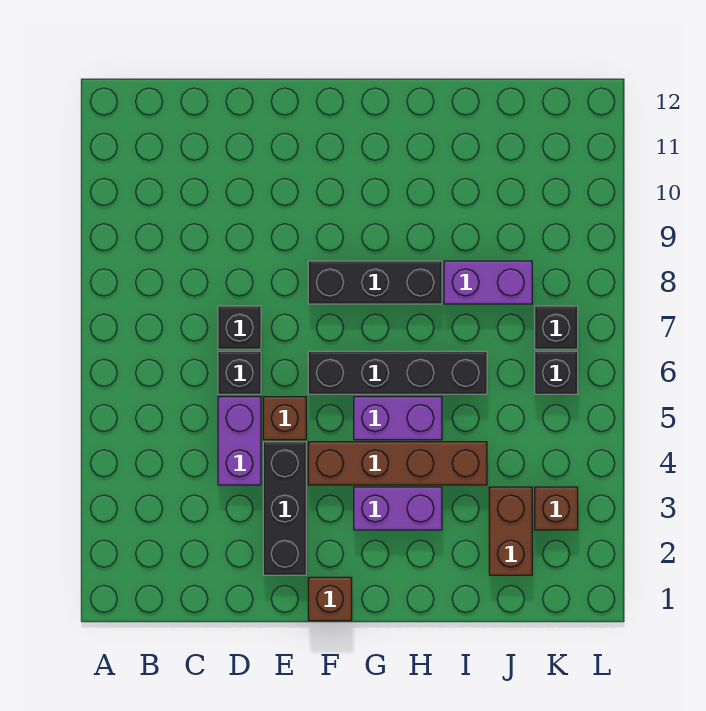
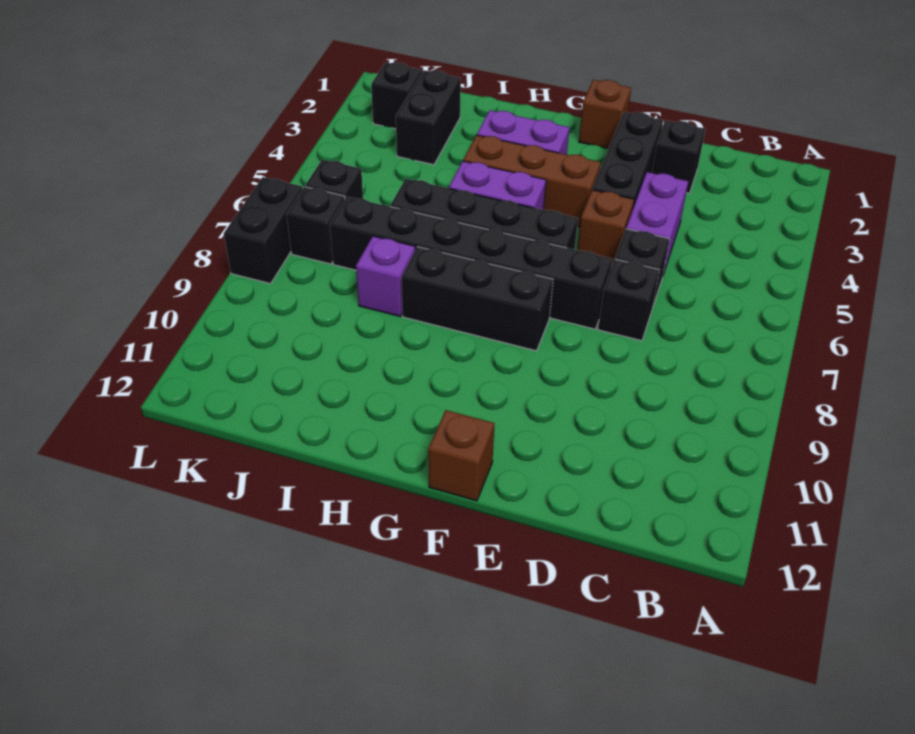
none -> black brick D2 level 1
none -> black brick E7:J7 level 1
brown brick F4:I4 level 1 -> brown brick F4:H4 level 1
purple brick I8:J8 level 1 -> purple brick I8 level 1
brown brick J2:J3 level 1 -> black brick J2:J3 level 1
none -> black brick K2 level 1
brown brick K3 level 1 -> brown brick F12 level 1
none -> black brick L7:L8 level 1

